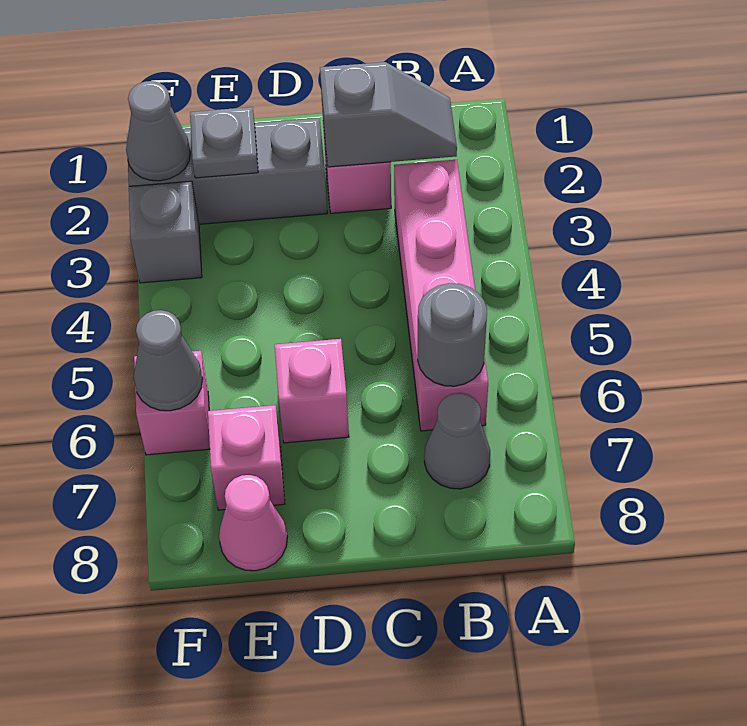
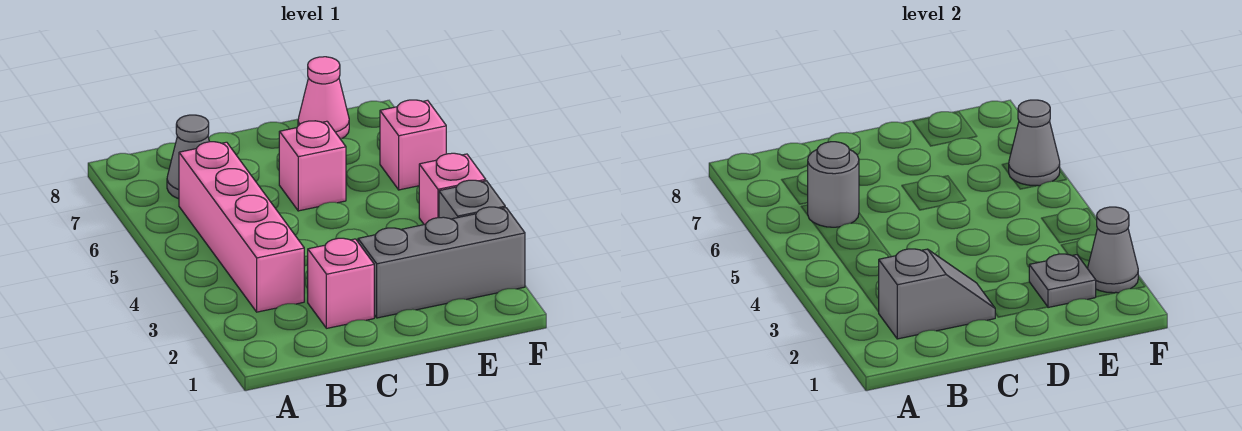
grey slope B2:C2 level 2 top C -> grey slope B2:C2 level 2 top B
pink brick E7 level 1 -> pink brick F4 level 1

